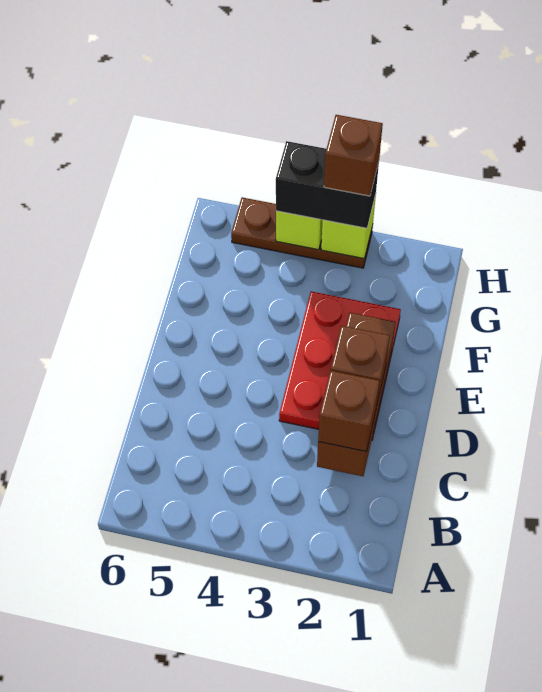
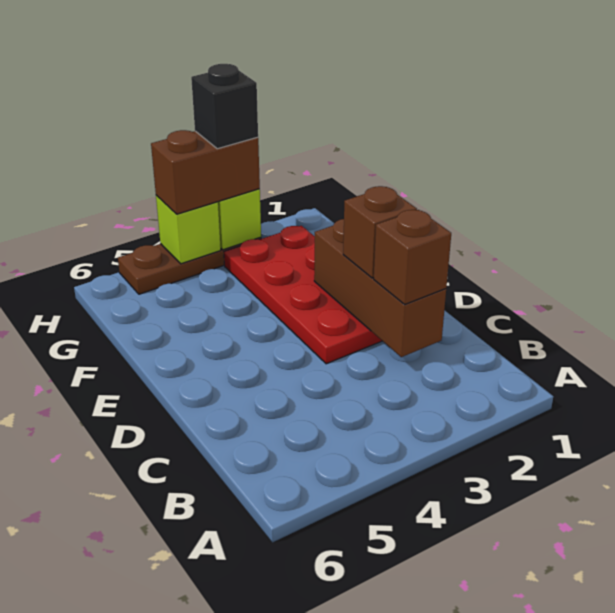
red plate D2:F3 level 1 -> red plate D2:G3 level 1
black brick H3:H4 level 3 -> brown brick H3:H4 level 3
brown brick H3 level 4 -> black brick H3 level 4

